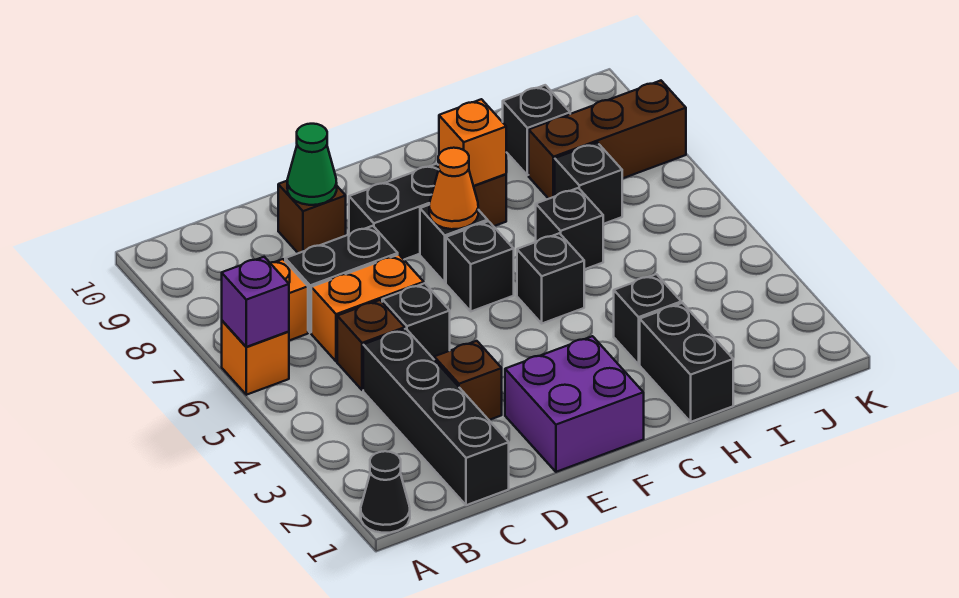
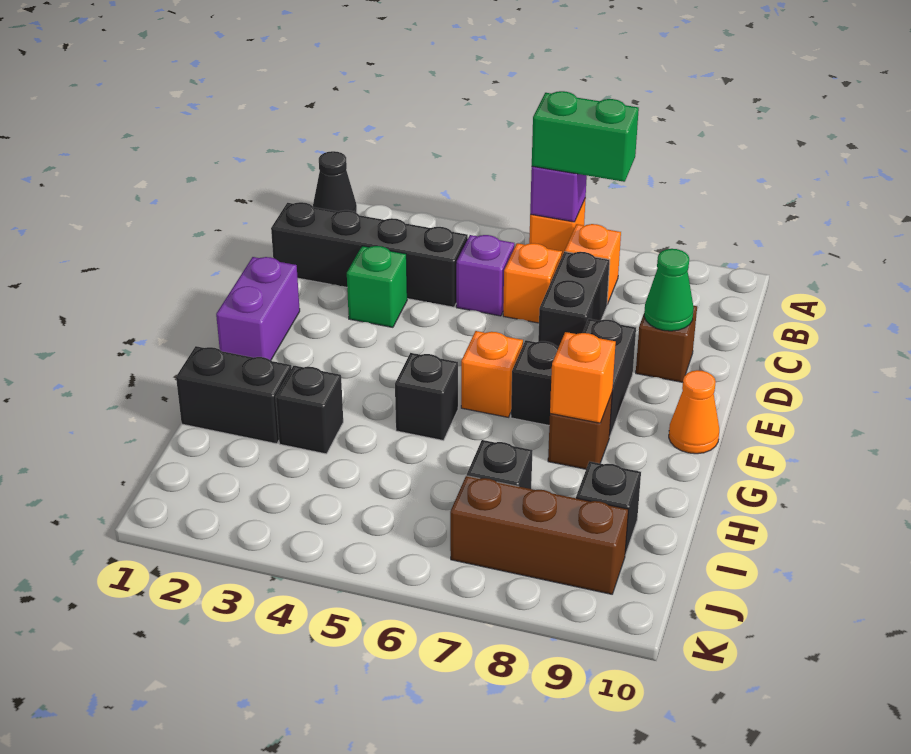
none -> green brick A6:A7 level 3
brown brick C5 level 1 -> purple brick C5 level 1
orange brick C6:D6 level 1 -> orange brick C6 level 1
brown brick D3 level 1 -> green brick D3 level 1
black brick D5 level 1 -> none
purple brick E1:F2 level 1 -> purple brick E1:F1 level 1
black brick F6 level 1 -> orange brick F6 level 1
orange cone F7 level 2 -> orange cone F10 level 1
black brick H6 level 1 -> none
brown brick I8:K8 level 1 -> brown brick J7:J9 level 1

